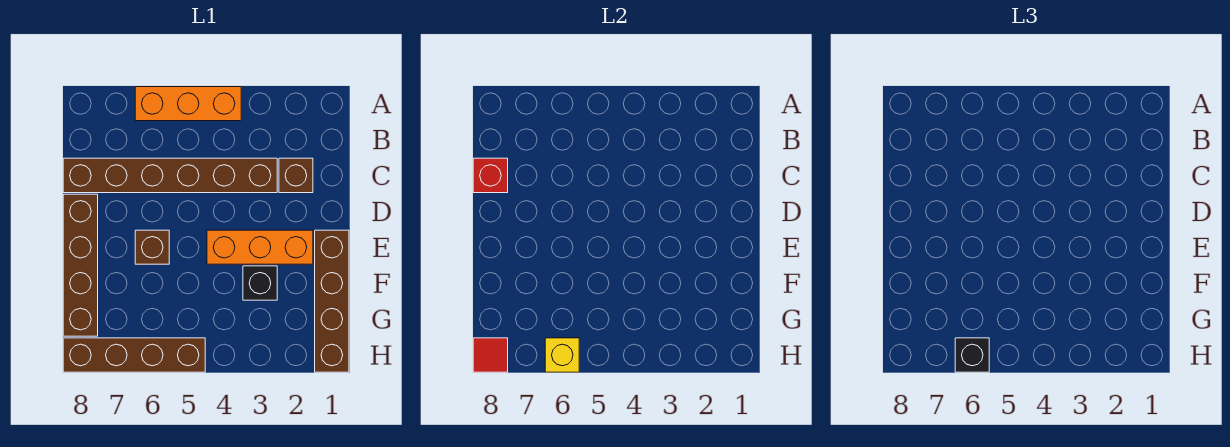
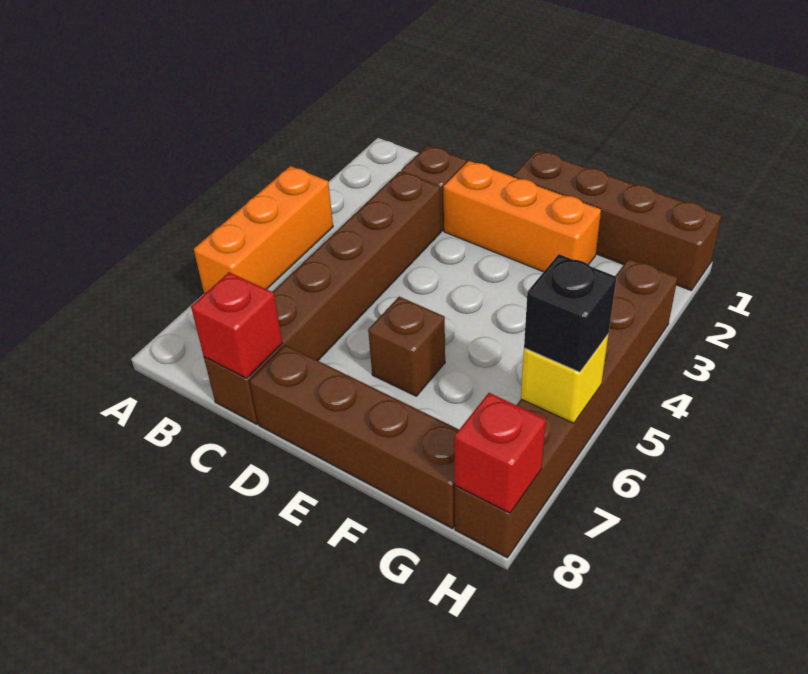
orange brick E2:E4 level 1 -> orange brick D2:F2 level 1
black brick F3 level 1 -> none
brown brick H5:H8 level 1 -> brown brick H3:H8 level 1
red tile H8 level 2 -> red brick H8 level 2

